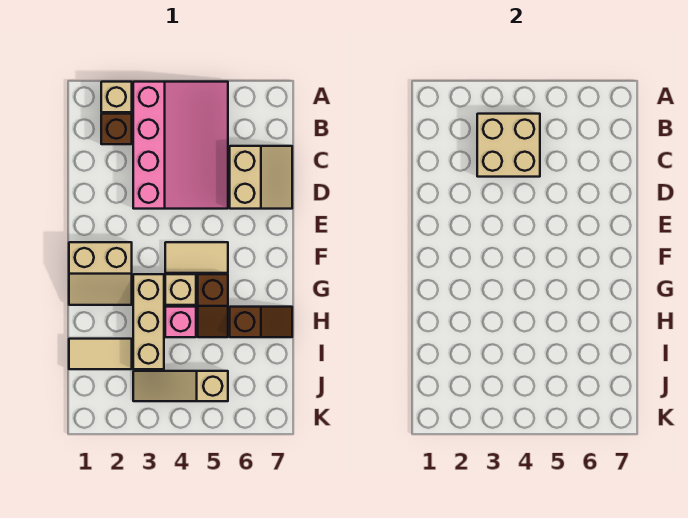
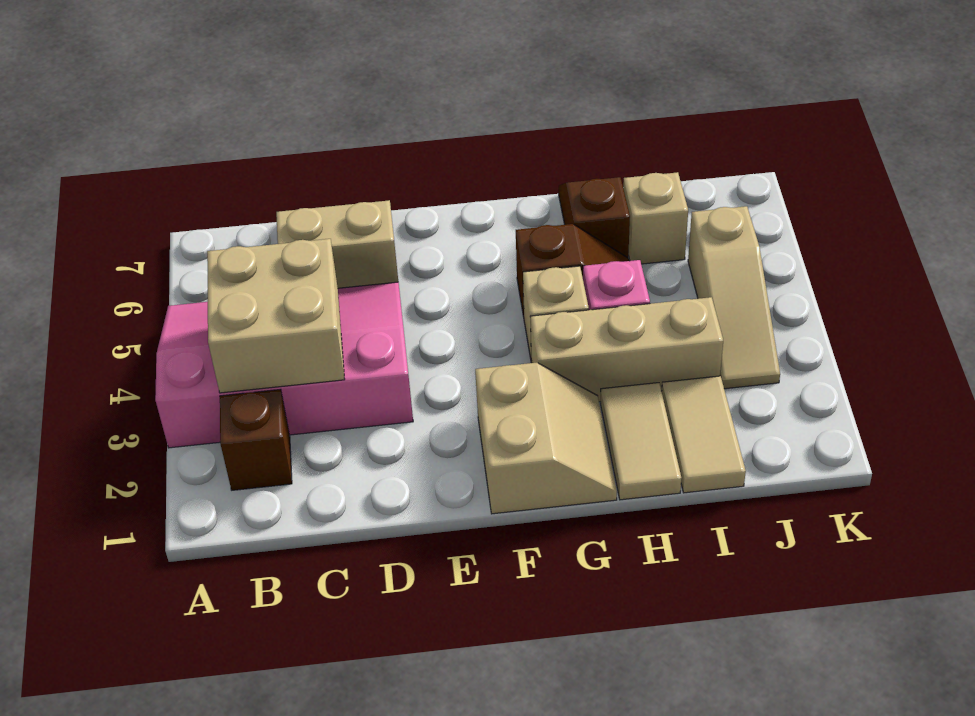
tan brick A2 level 1 -> tan brick I6 level 1
tan tile F4:F5 level 1 -> tan tile H1:H2 level 1

